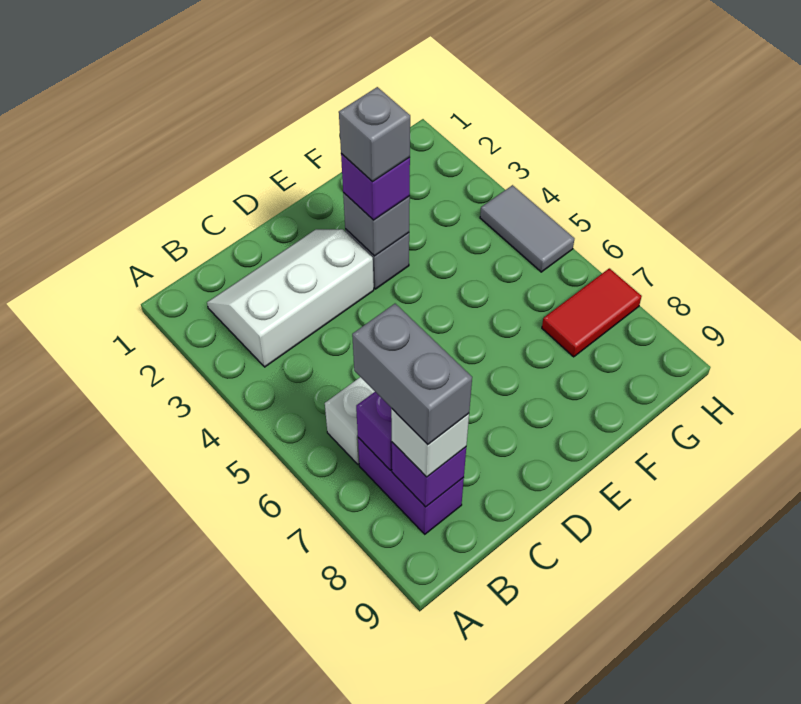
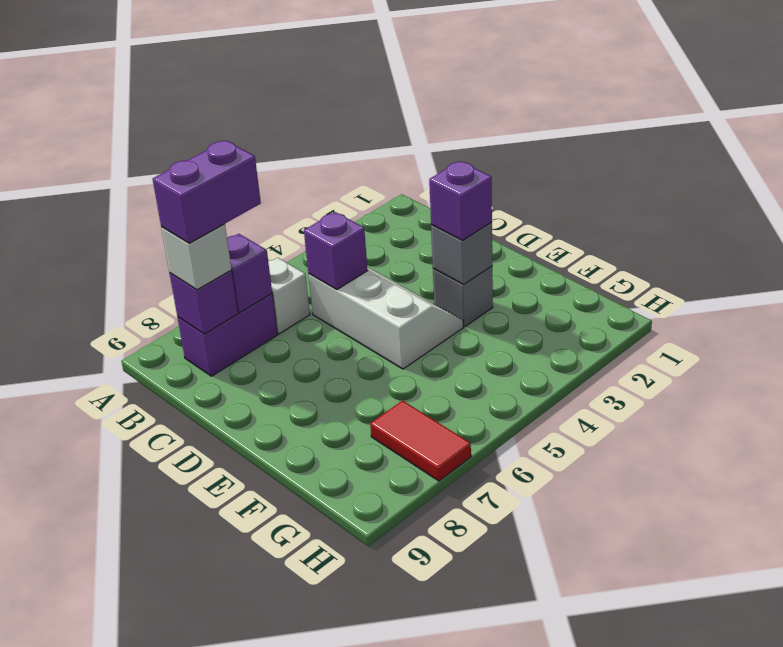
white slope B2:D3 level 1 top 3 -> white slope C4:E5 level 1 top 5
grey brick B7:B8 level 4 -> purple brick B7:B8 level 4
none -> purple brick C5 level 2
grey brick E3 level 4 -> none
grey tile H4:H5 level 1 -> none

